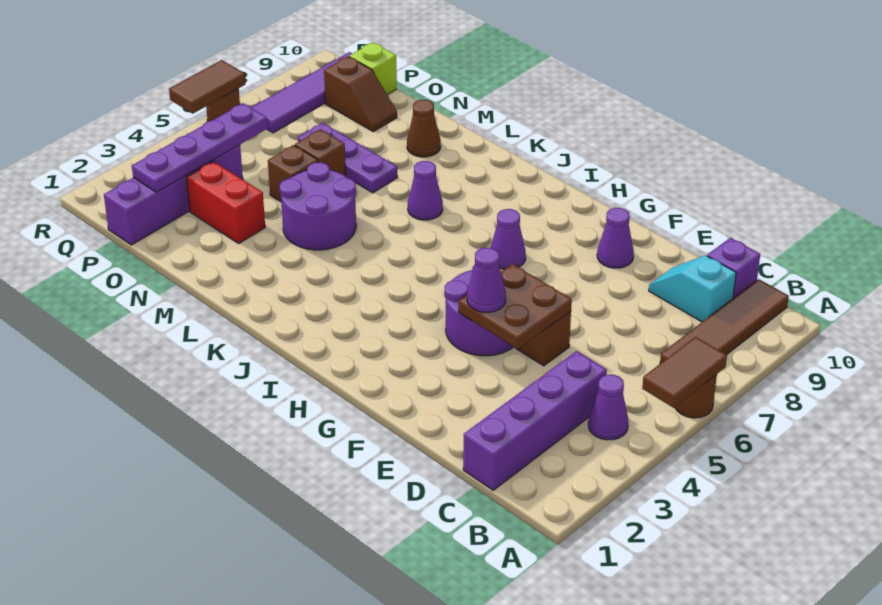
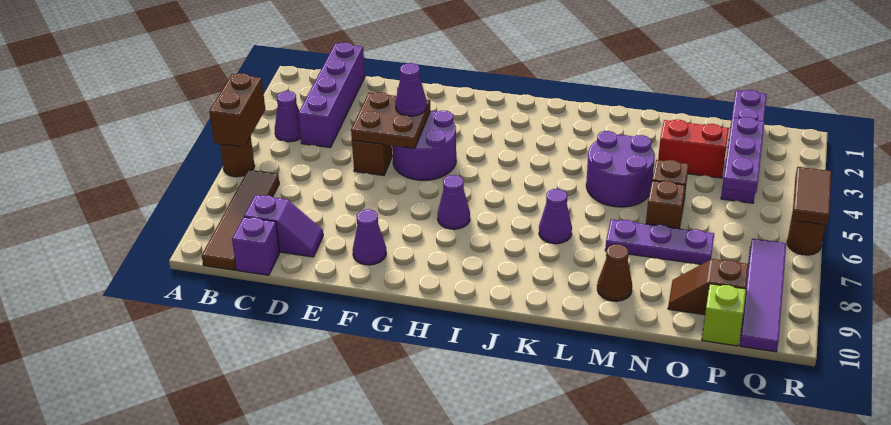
brown tile A5:A6 level 2 -> brown brick A5:A6 level 2
cyan slope C9:D9 level 1 top C -> purple slope C9:D9 level 1 top C
purple plate P2:P5 level 2 -> purple plate P3:P5 level 2

